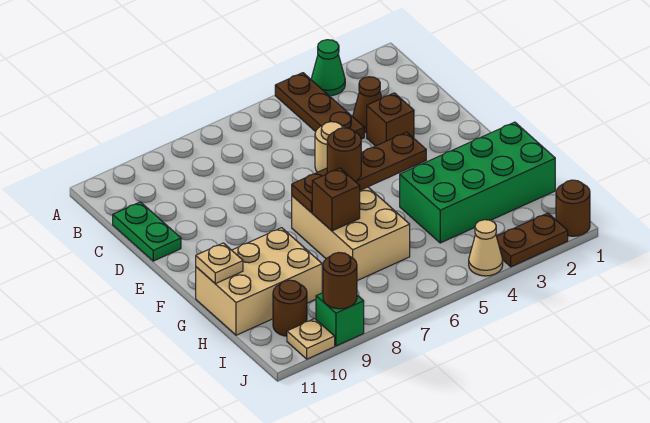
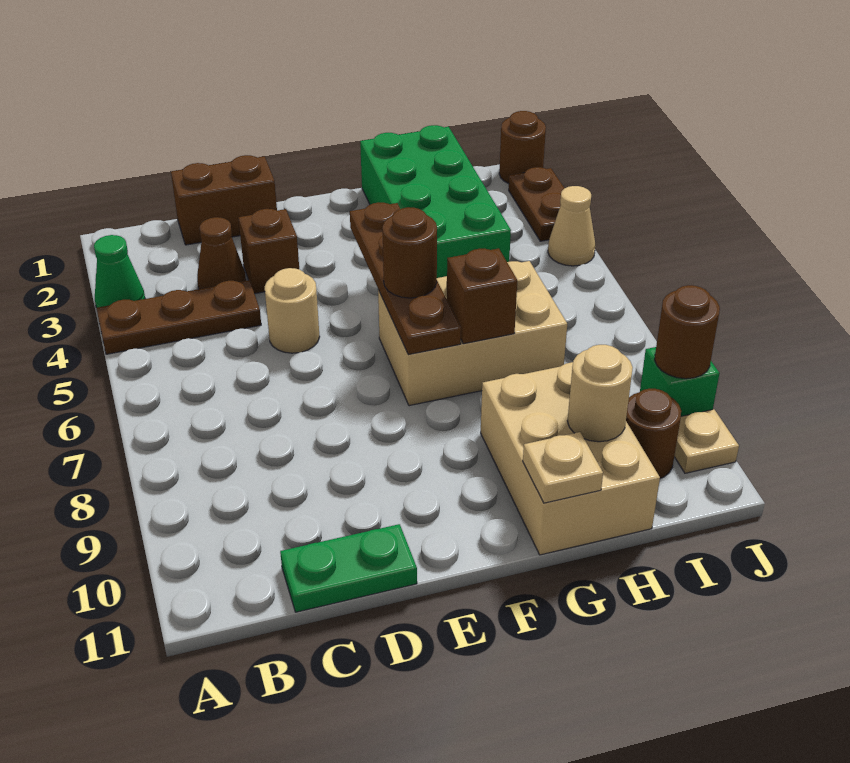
none -> brown brick C1:D1 level 1
none -> tan round brick H10 level 2

